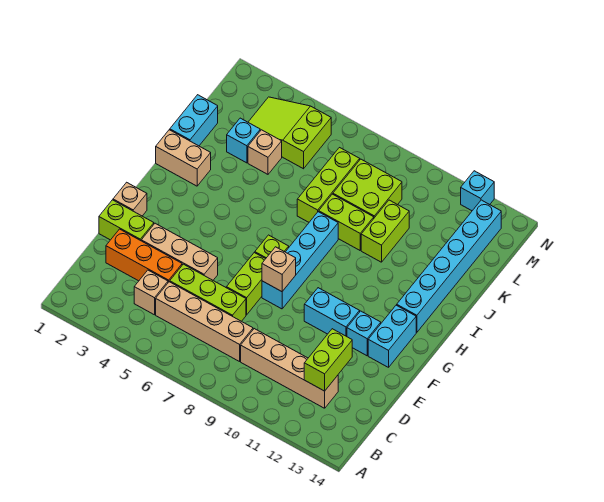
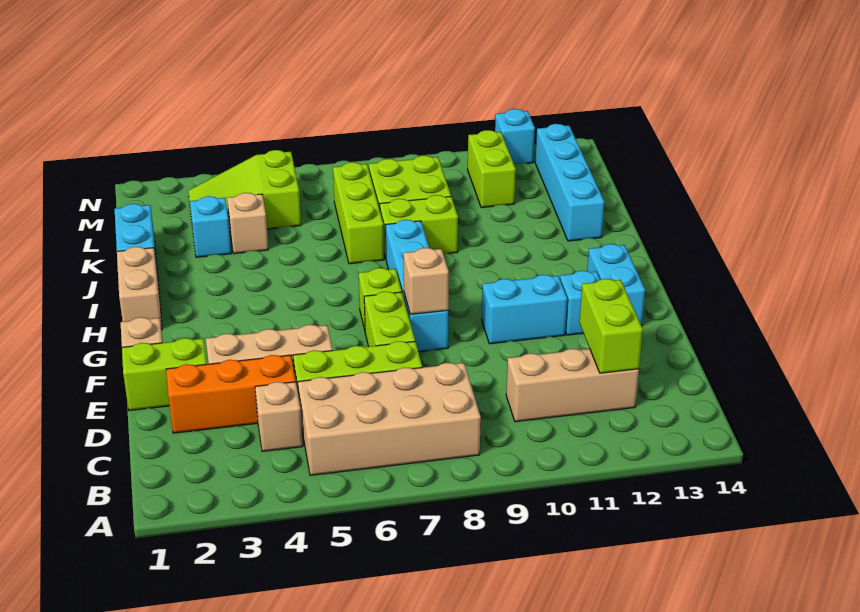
tan brick C5:C8 level 1 -> tan brick B5:C8 level 1
tan brick C9:C12 level 1 -> tan brick C10:C12 level 1
cyan brick H13:M13 level 1 -> cyan brick J13:M13 level 1
tan brick I1:I2 level 1 -> tan brick H1:I1 level 1
lime brick J10:K10 level 1 -> lime brick L11:M11 level 1

